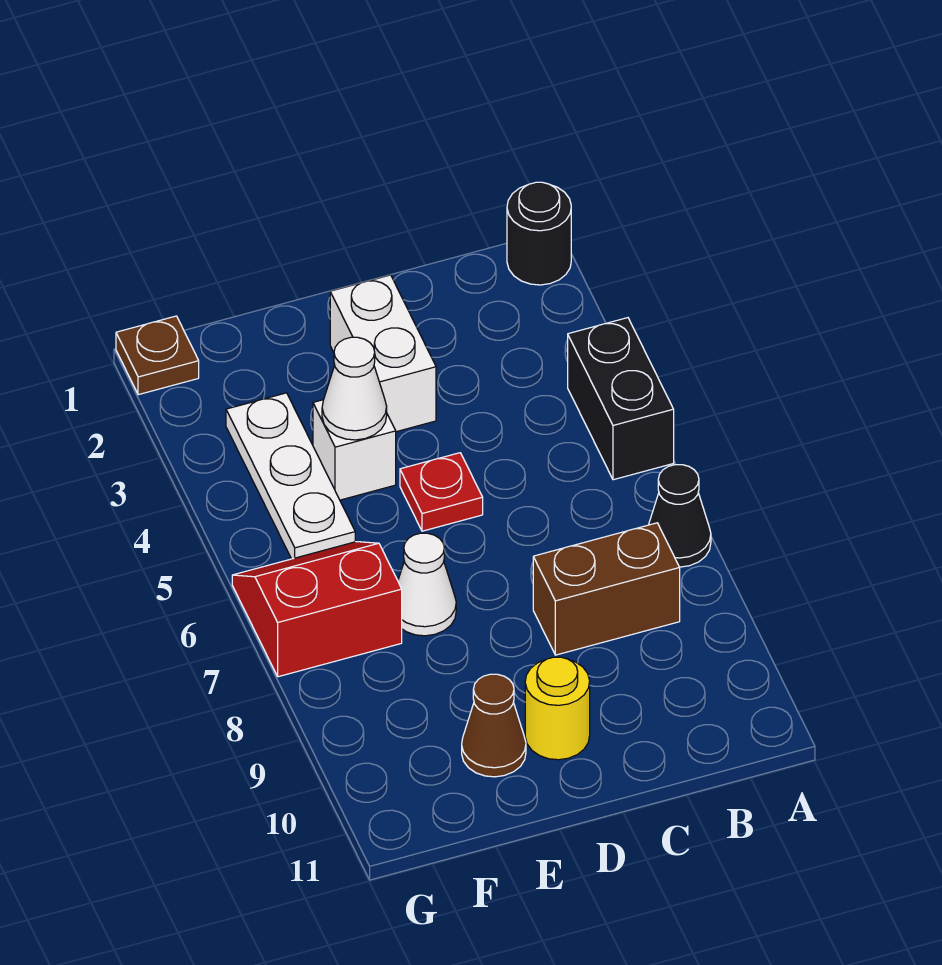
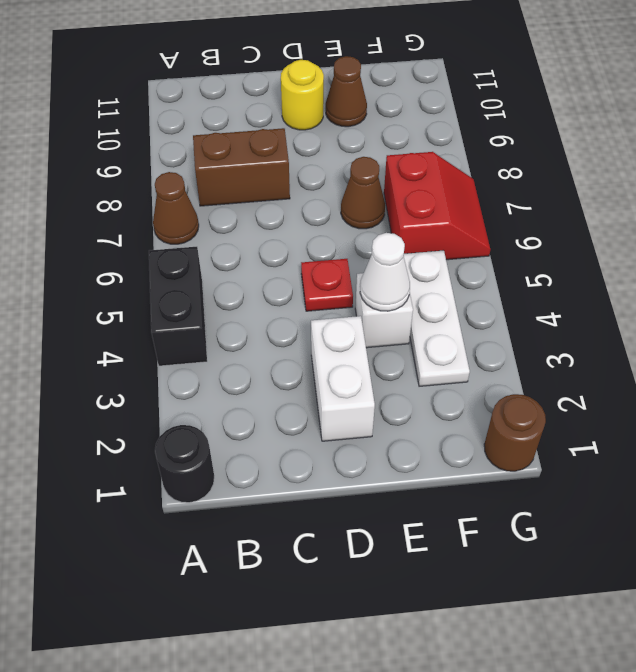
black cone A7 level 1 -> brown cone A7 level 1
white cone E7 level 1 -> brown cone E7 level 1
red slope F6:G7 level 1 top 7 -> red slope F6:G7 level 1 top F
brown plate G1 level 1 -> brown round brick G1 level 1

